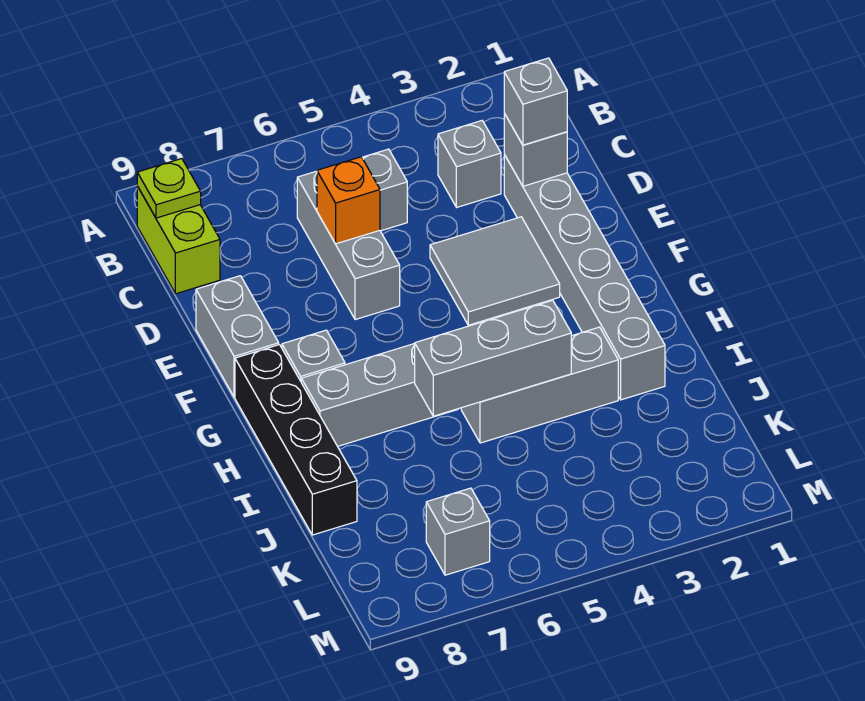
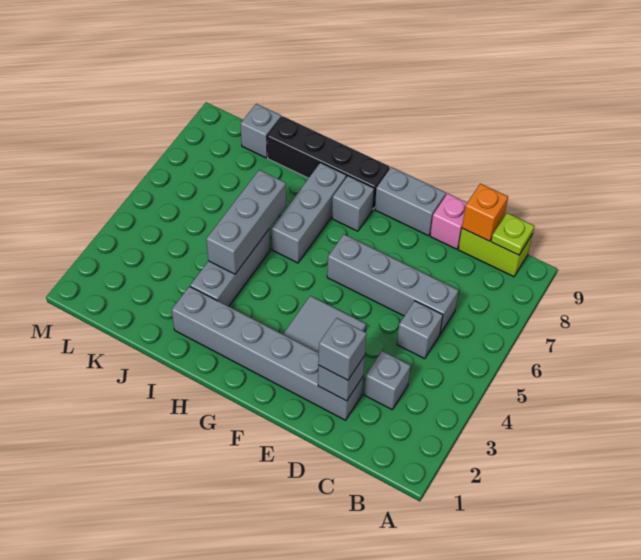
grey brick C6:E6 level 1 -> grey brick C6:F6 level 1
orange brick D6 level 2 -> orange brick C9 level 2
none -> pink brick D9 level 1
grey brick L7 level 1 -> grey brick K9 level 1

